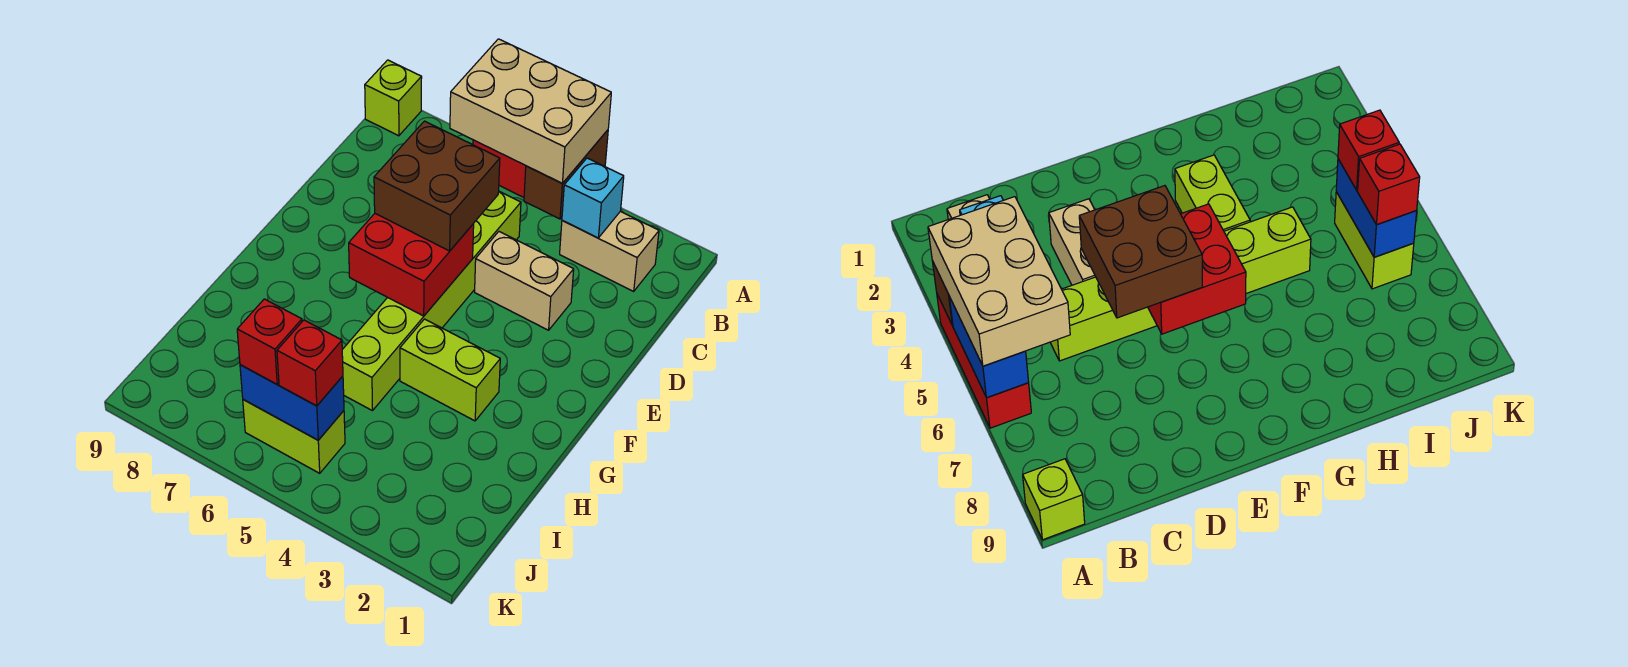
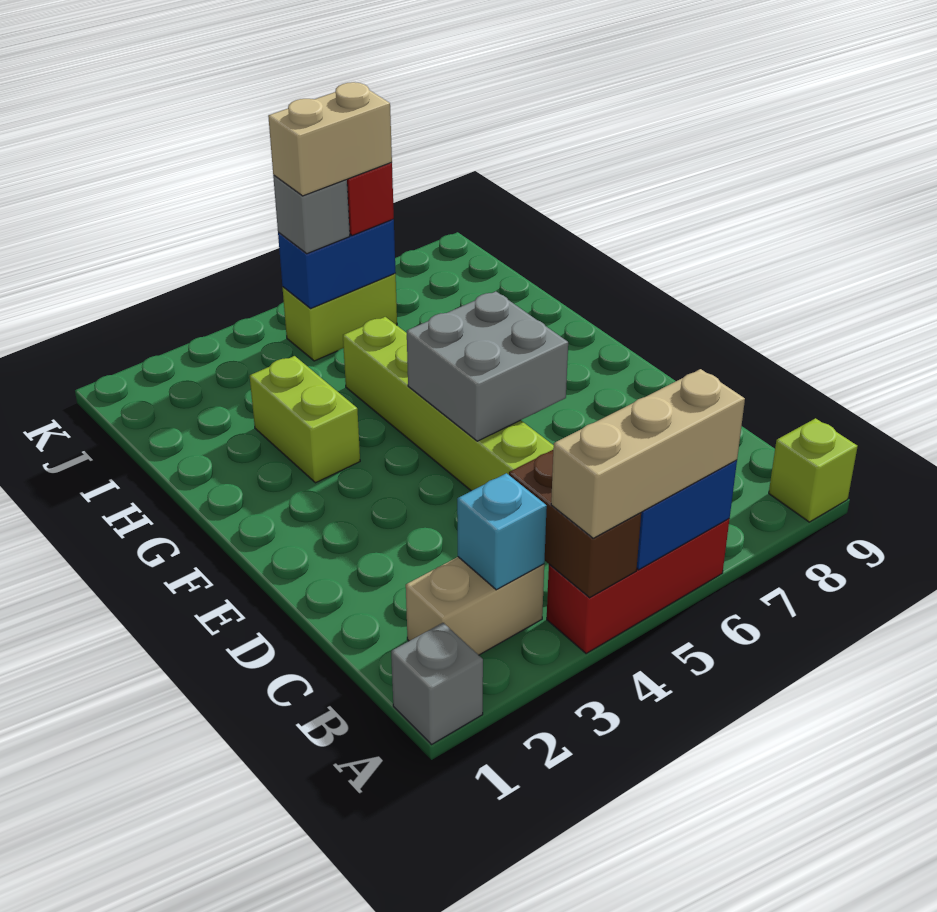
none -> grey brick A1 level 1
tan brick A4:B6 level 3 -> tan brick A4:A6 level 3
tan brick D3:D4 level 1 -> tan brick J5:J6 level 4
brown brick D5:E6 level 3 -> none
red brick E5:F6 level 2 -> grey brick E5:F6 level 2
lime brick G3:G4 level 1 -> lime brick G3:H3 level 1
red brick J5 level 3 -> grey brick J5 level 3

